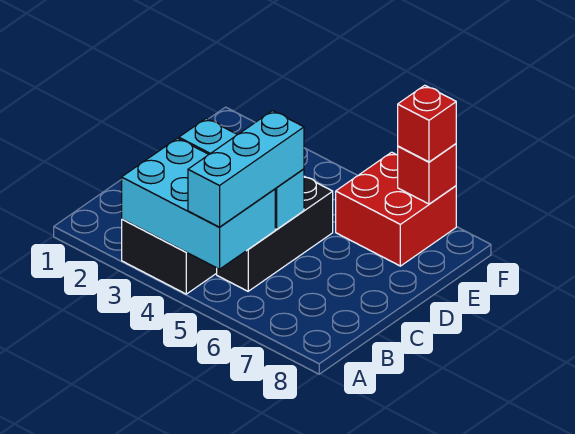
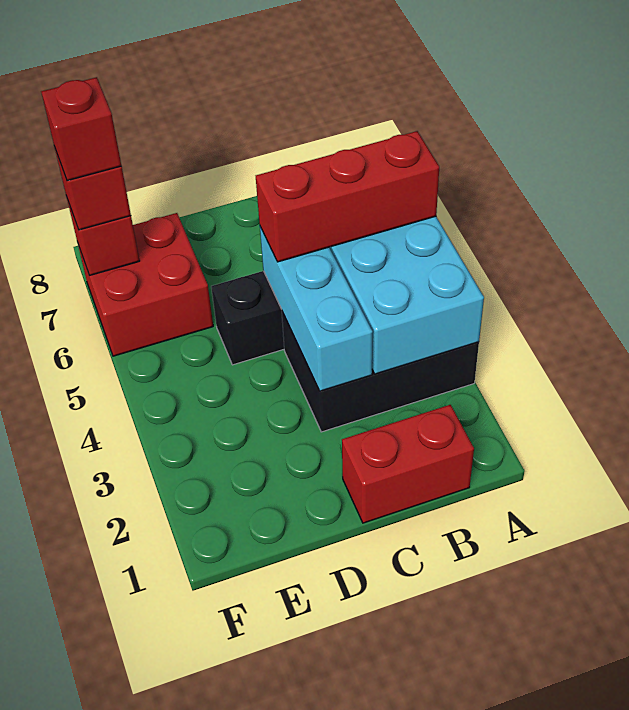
cyan brick A5:C5 level 3 -> red brick A5:C5 level 3
none -> red brick B1:C1 level 1
none -> red brick F7 level 4

